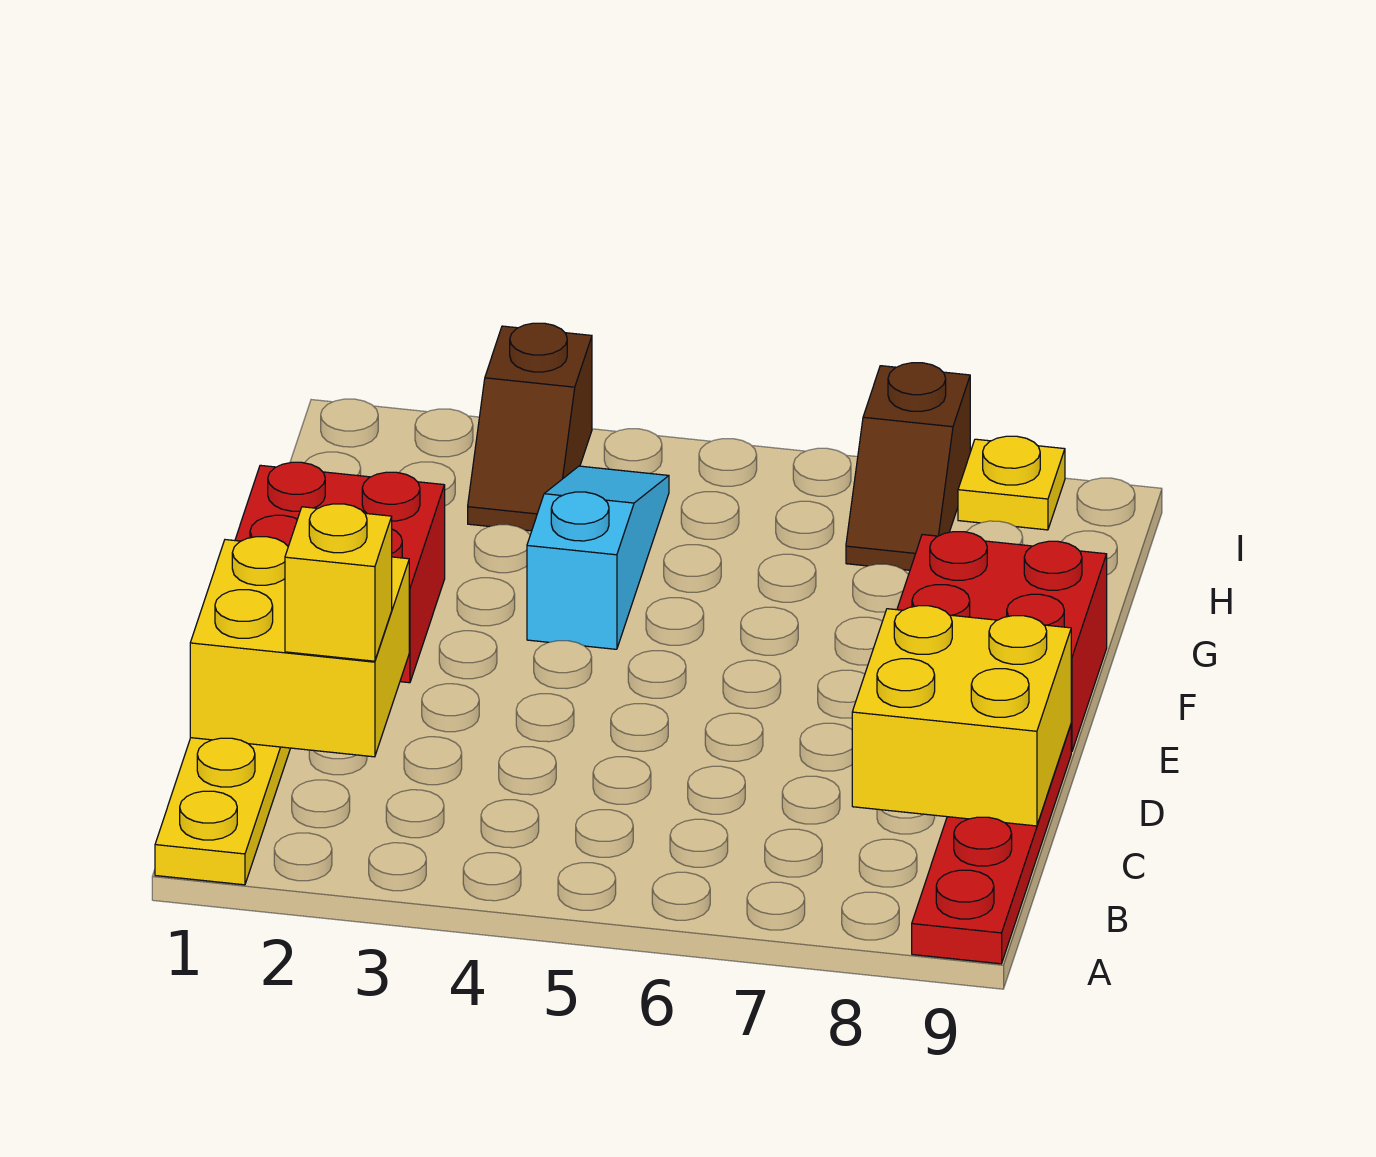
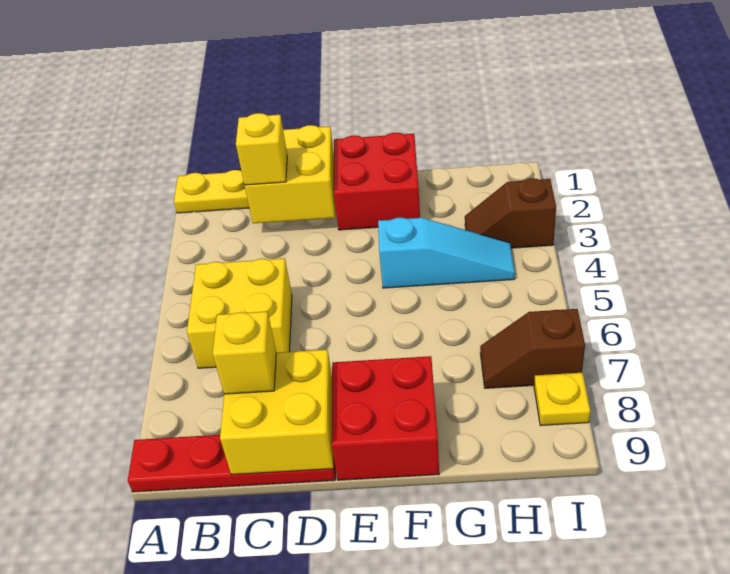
none -> yellow brick B5:C6 level 1
none -> yellow brick C8 level 3

